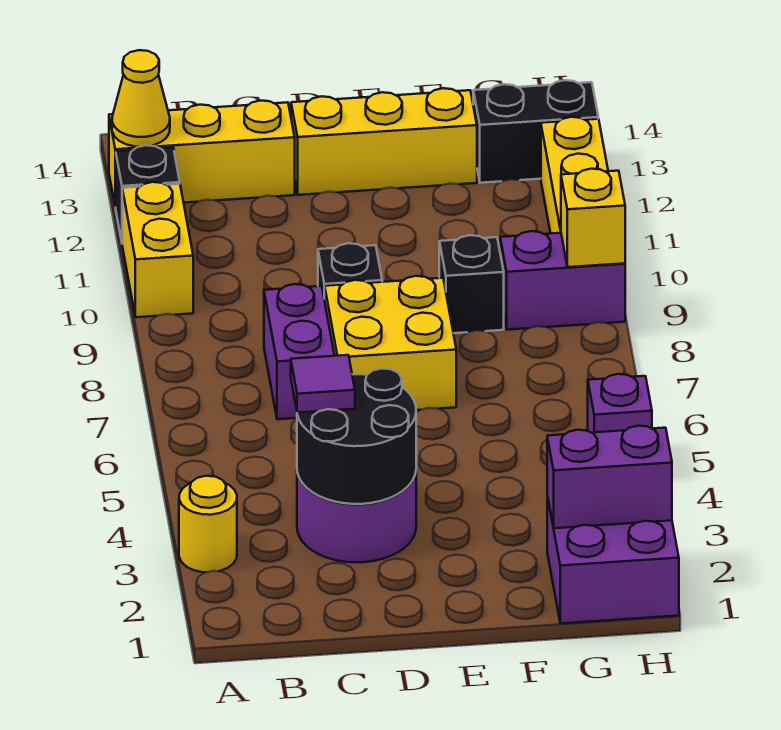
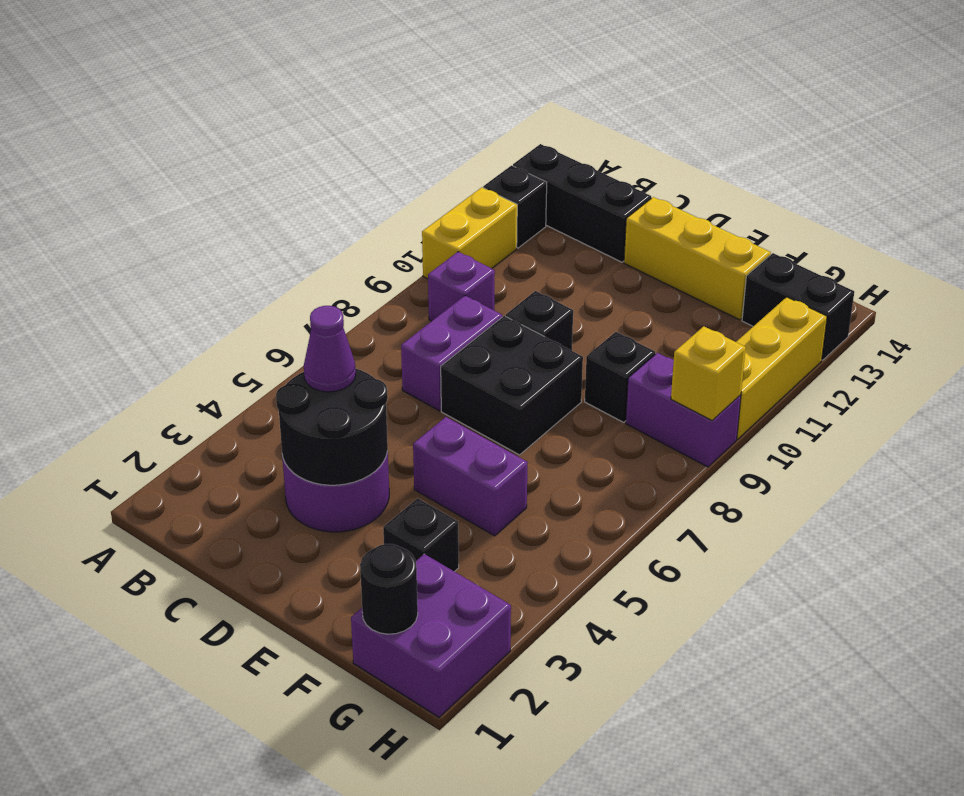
yellow round brick A3 level 1 -> none
yellow brick A13:C13 level 1 -> black brick A13:C13 level 1
yellow cone A13 level 2 -> none
purple tile C4 level 3 -> purple cone C4 level 3
yellow brick D7:E8 level 1 -> black brick D7:E8 level 1
none -> black brick F3 level 1
none -> black round brick G1 level 2
purple brick G2:H2 level 2 -> purple brick E5:F5 level 1
purple brick H5 level 1 -> purple brick B9 level 1

